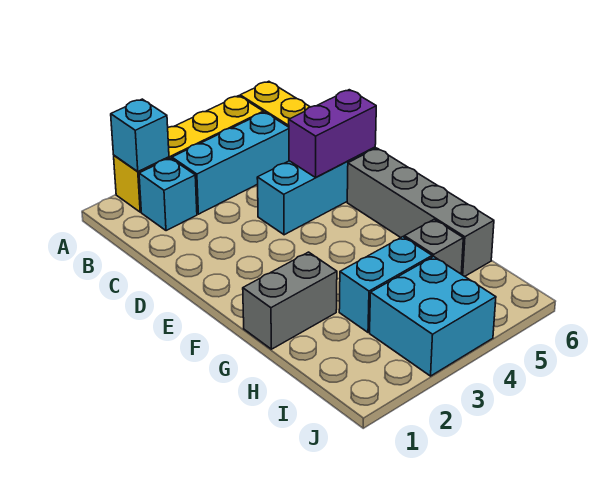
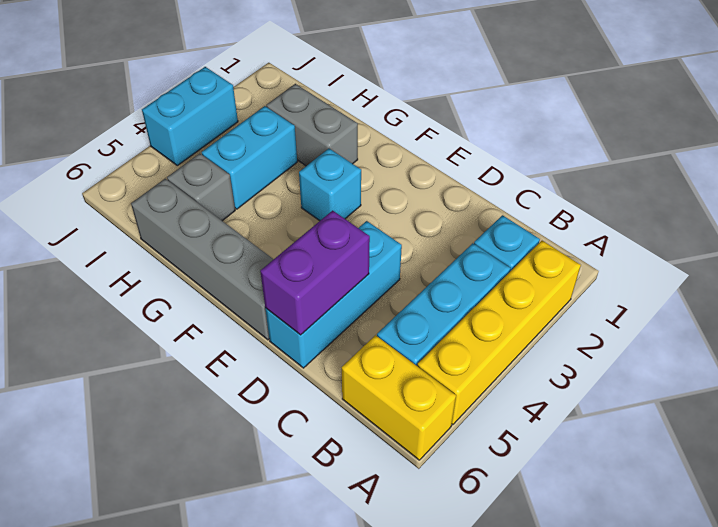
cyan brick A2 level 2 -> cyan brick F3 level 1
grey brick G1:G2 level 1 -> grey brick G2:H2 level 1
cyan brick I3:J4 level 1 -> cyan brick J3:J4 level 1

